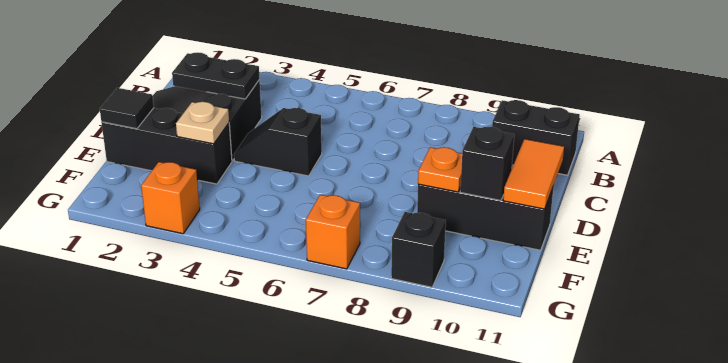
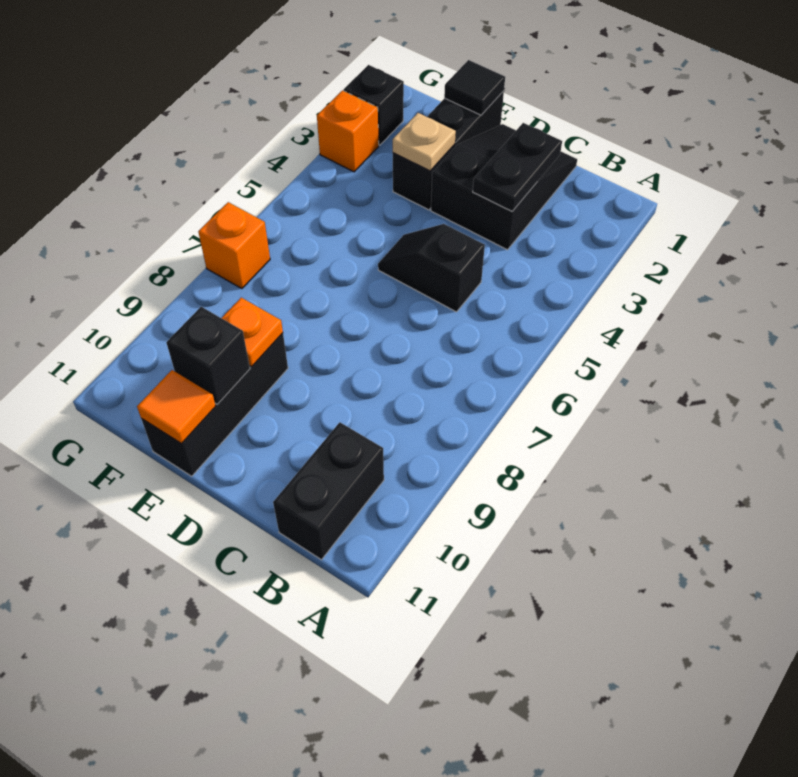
black slope D4:D5 level 1 top 5 -> black slope C5:D5 level 1 top C
orange tile D11:E11 level 2 -> orange tile E11 level 2
black brick G9 level 1 -> black brick G2 level 1

